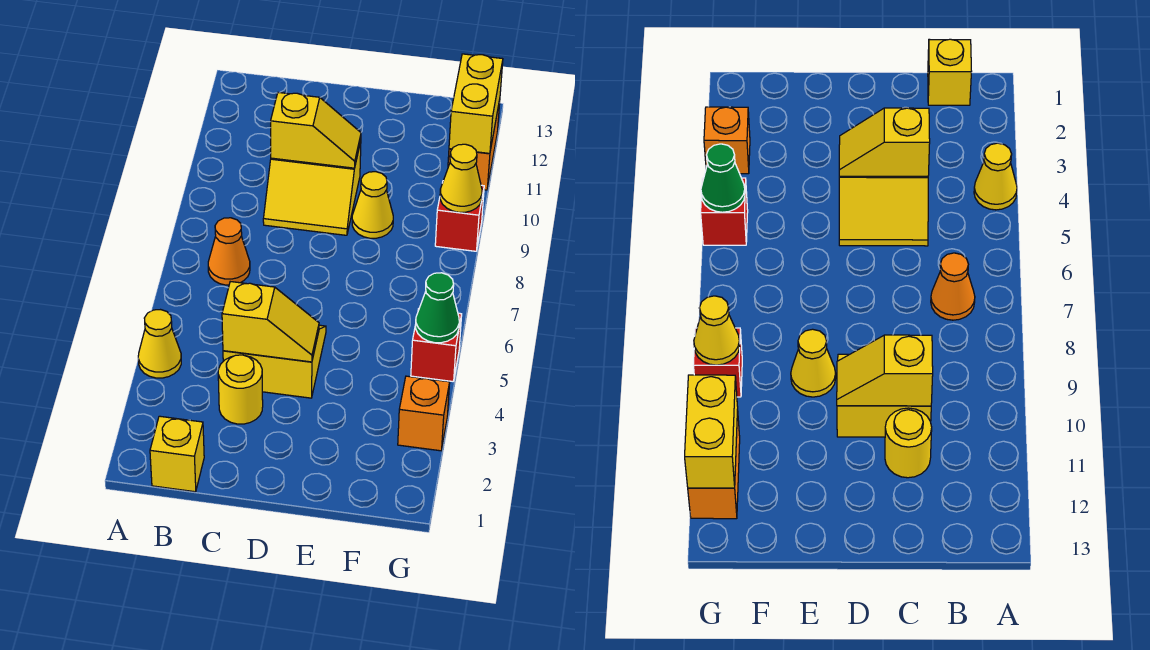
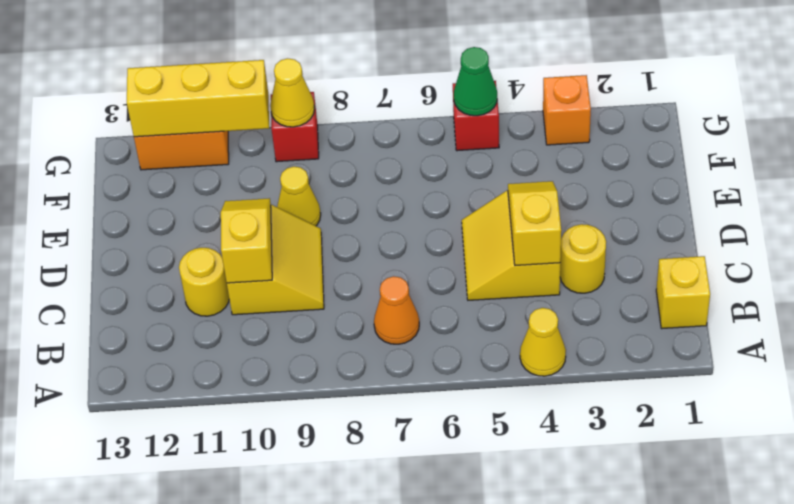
yellow brick G11:G12 level 2 -> yellow brick G10:G12 level 2

